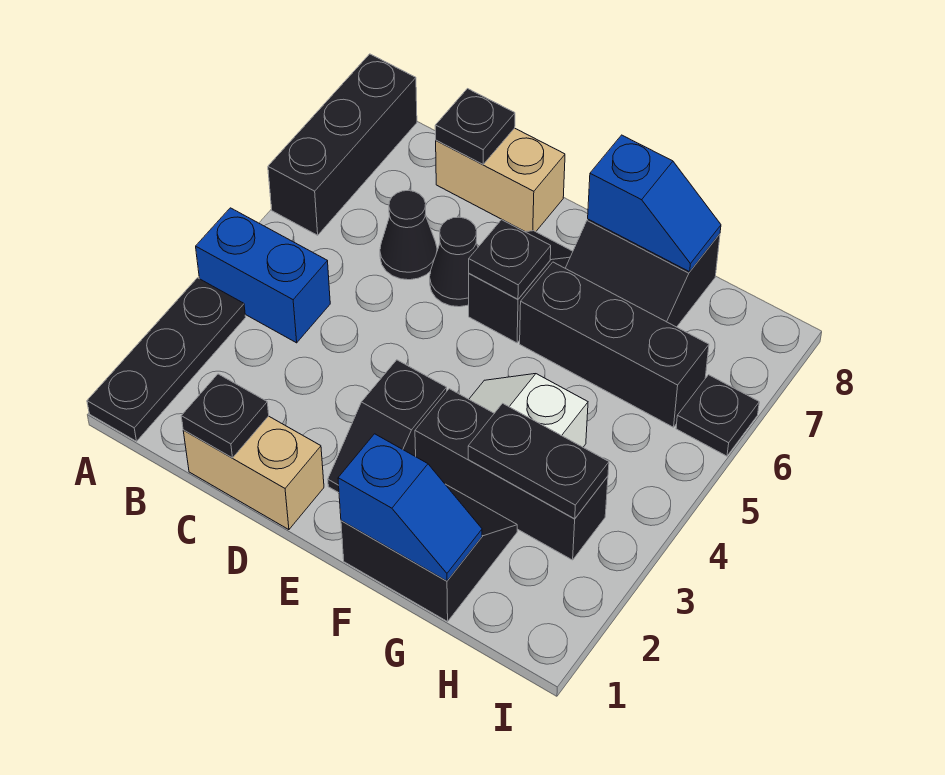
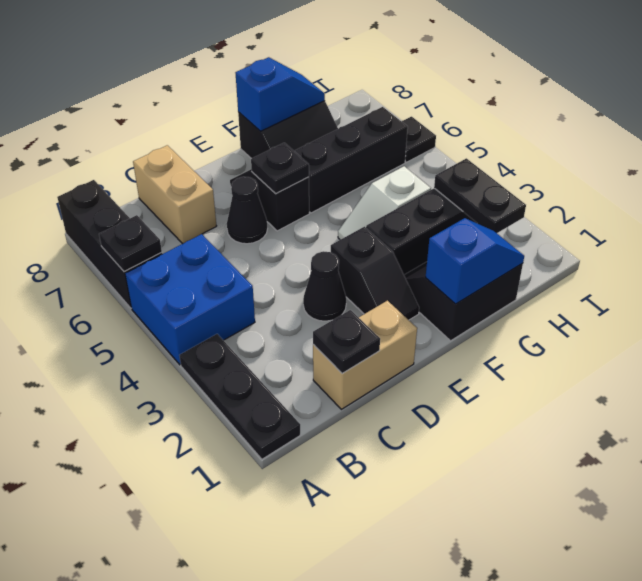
blue brick A4:B4 level 1 -> blue brick A4:B5 level 1
black cone C6 level 1 -> black cone D3 level 1
tan brick C8:D8 level 1 -> tan brick C7:C8 level 1
black plate C8 level 2 -> black plate A6 level 2
black plate G3:H3 level 2 -> black plate H2:H3 level 2

